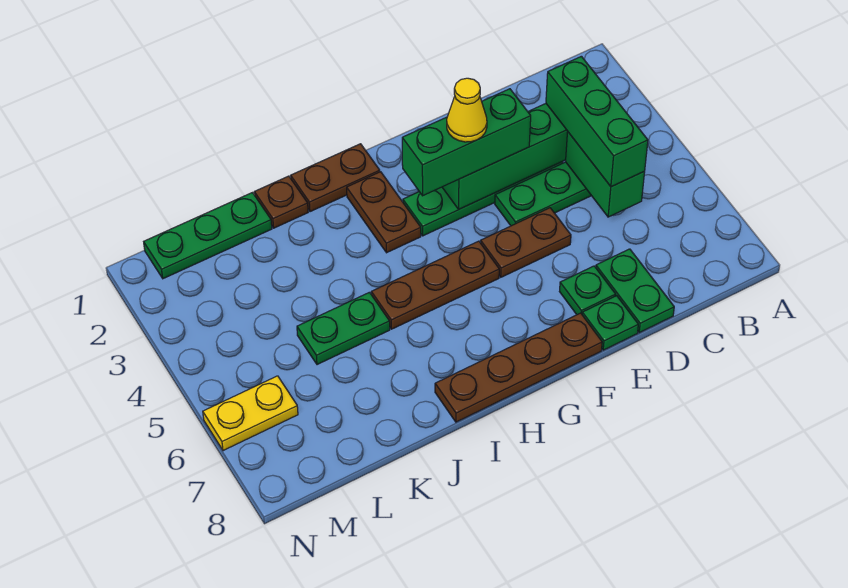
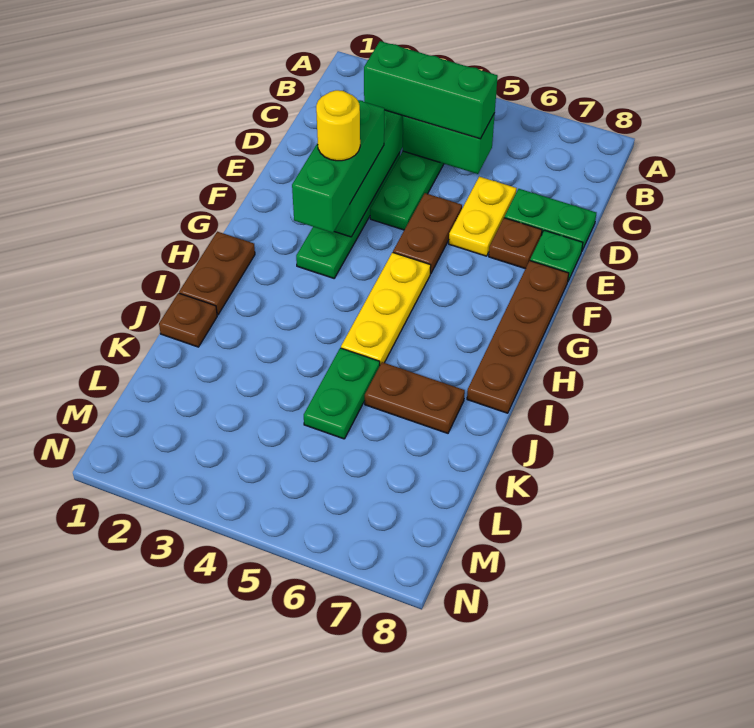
green plate E7 level 1 -> brown plate E7 level 1
yellow cone F3 level 4 -> yellow round brick F3 level 4
brown plate G5:I5 level 1 -> yellow plate G5:I5 level 1
brown plate H2:H3 level 1 -> brown plate J6:J7 level 1
green plate K1:M1 level 1 -> none
yellow plate M6:N6 level 1 -> yellow plate D6:E6 level 1

